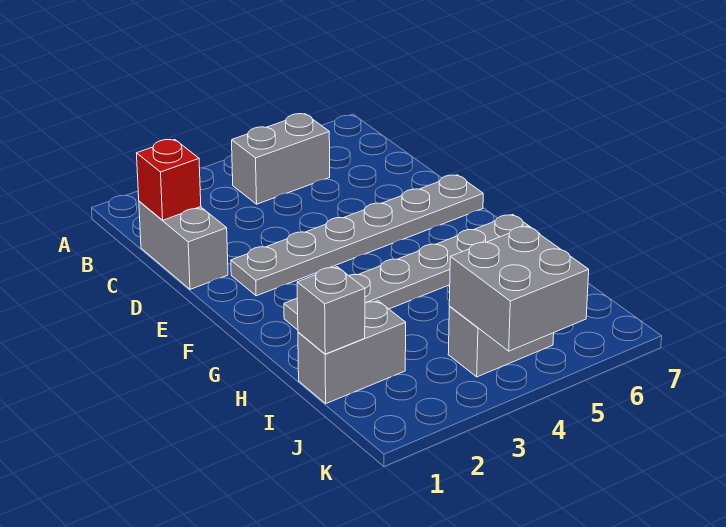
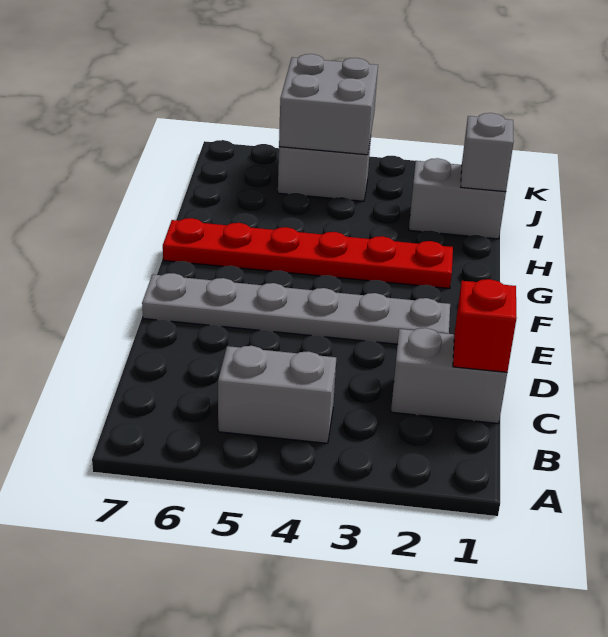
grey brick C1:D1 level 1 -> grey brick C1:C2 level 1
grey plate G2:G7 level 1 -> red plate G2:G7 level 1

